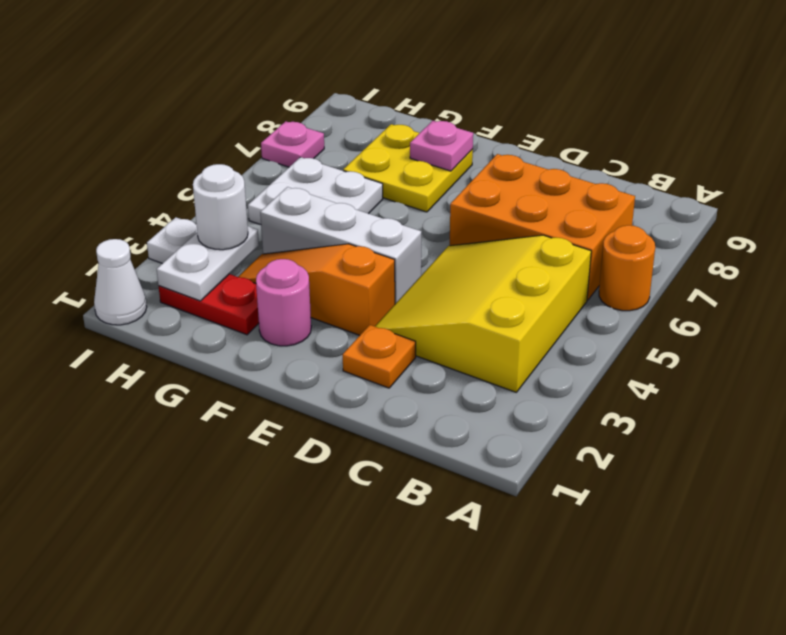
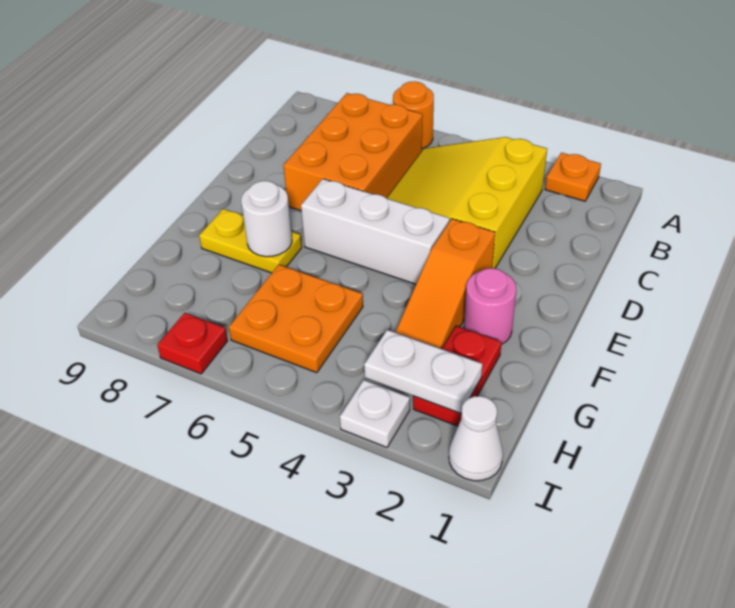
yellow slope B3:D5 level 1 top B -> yellow slope B3:D5 level 1 top 3
orange plate D2 level 1 -> orange plate A2 level 1
white brick E4:G4 level 1 -> white brick E4:E6 level 1
yellow plate F7:G8 level 1 -> yellow plate F7:F8 level 1
pink plate F8 level 2 -> none
white plate G5:H6 level 1 -> orange plate G5:H6 level 1
white round brick H3 level 3 -> white round brick F7 level 2
pink plate I7 level 1 -> red plate I7 level 1

